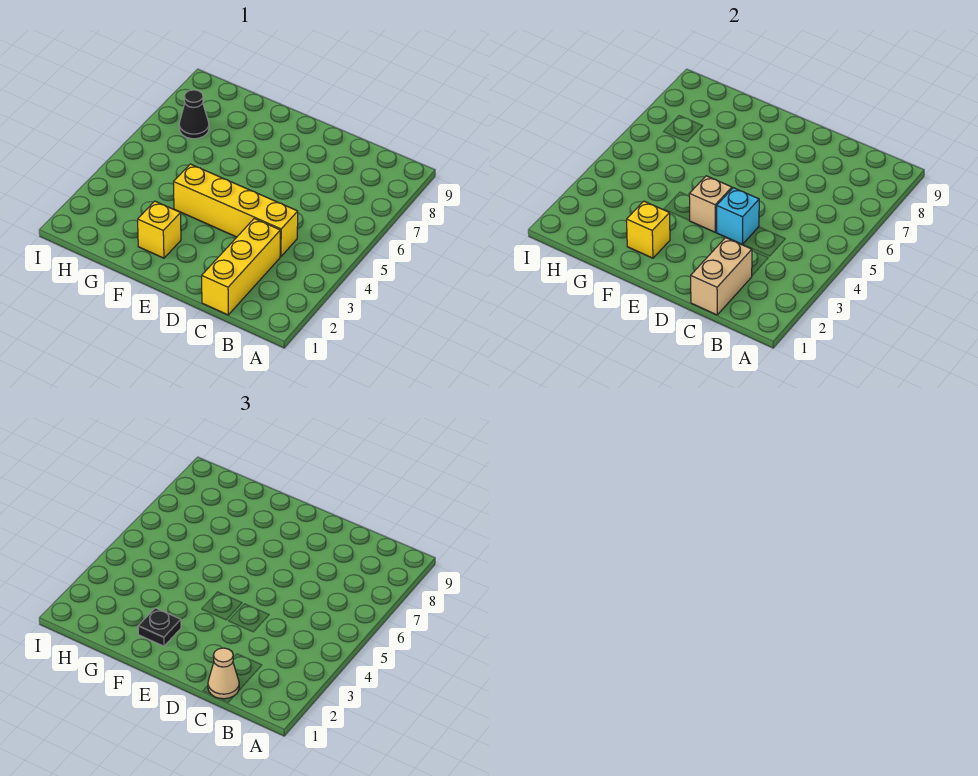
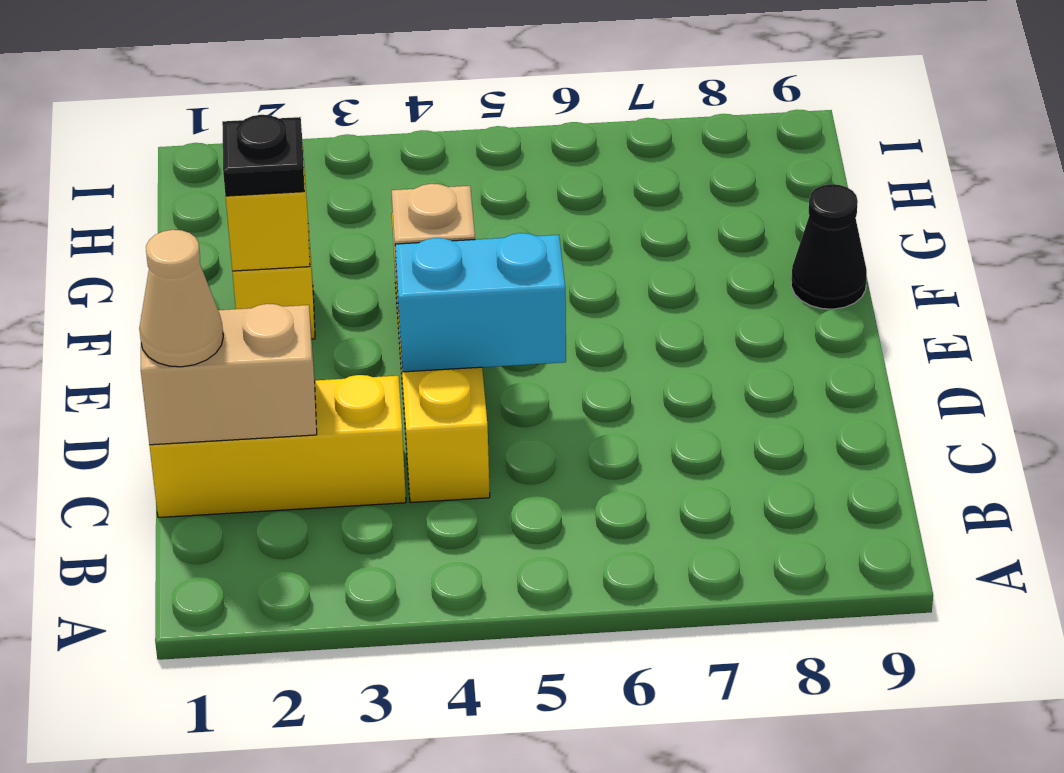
cyan brick D4 level 2 -> cyan brick D4:D5 level 2
black cone H7 level 1 -> black cone F9 level 1

